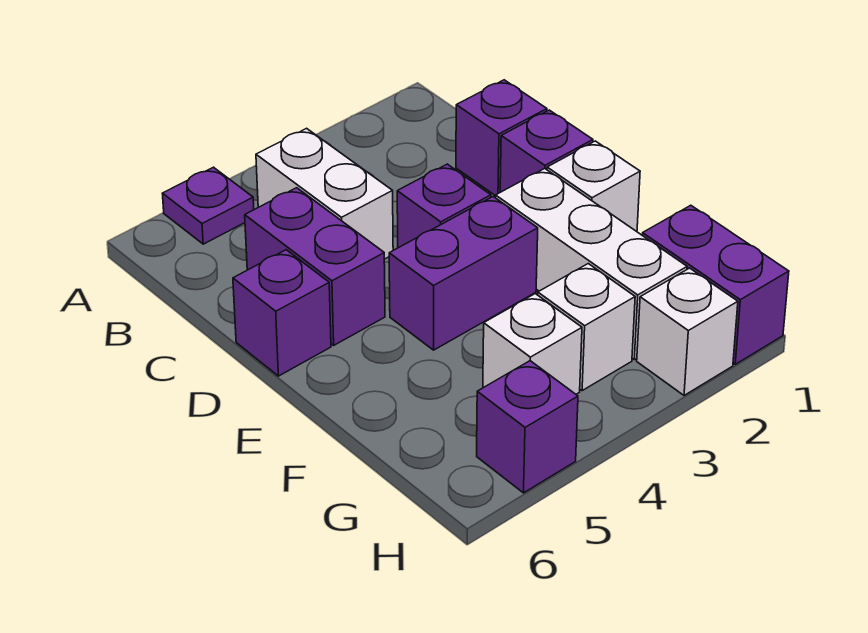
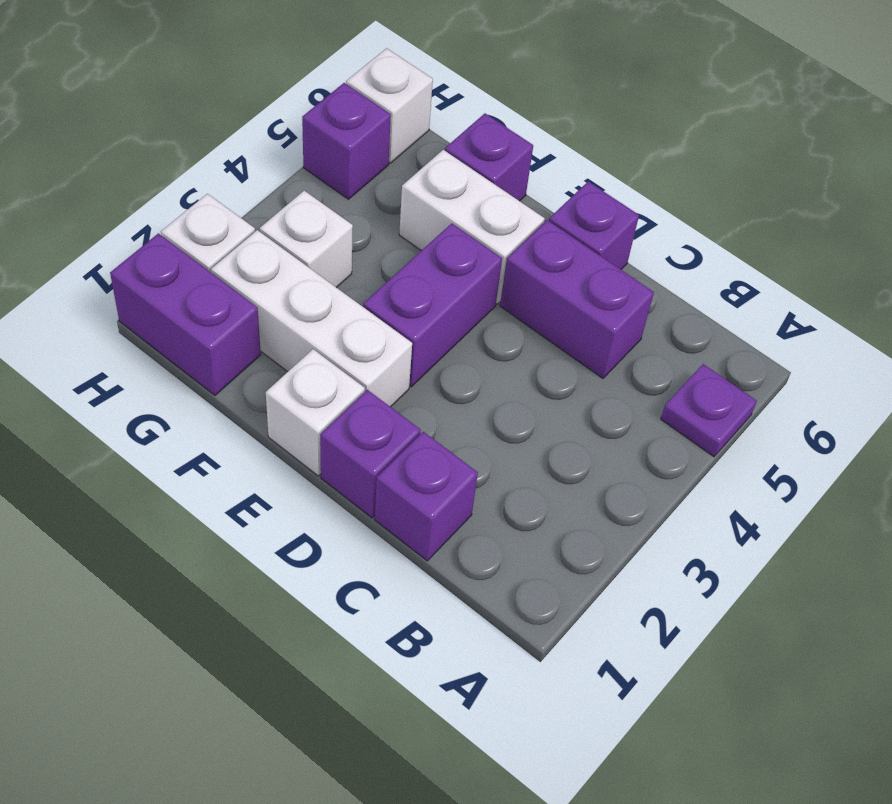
white brick B4:C4 level 1 -> white brick E5:F5 level 1
purple brick D3 level 1 -> purple brick F6 level 1
white brick G4 level 1 -> white brick H6 level 1

